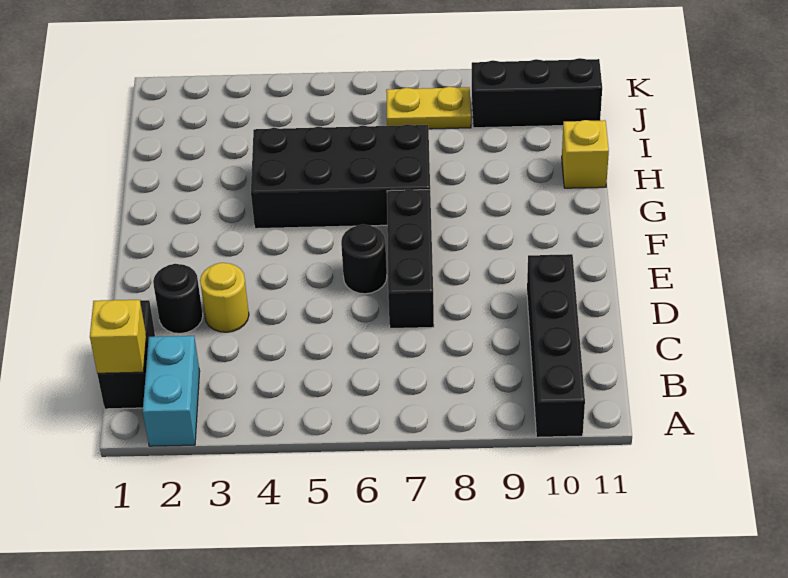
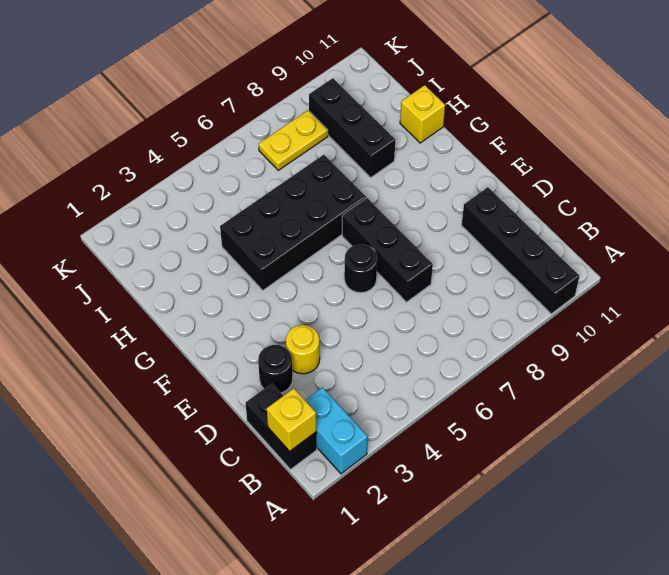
black brick J9:J11 level 1 -> black brick H9:J9 level 1

